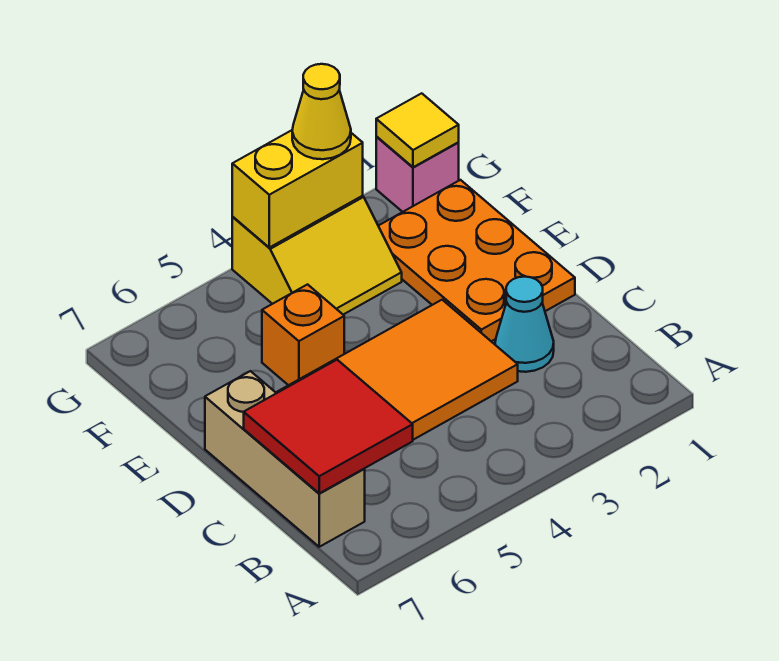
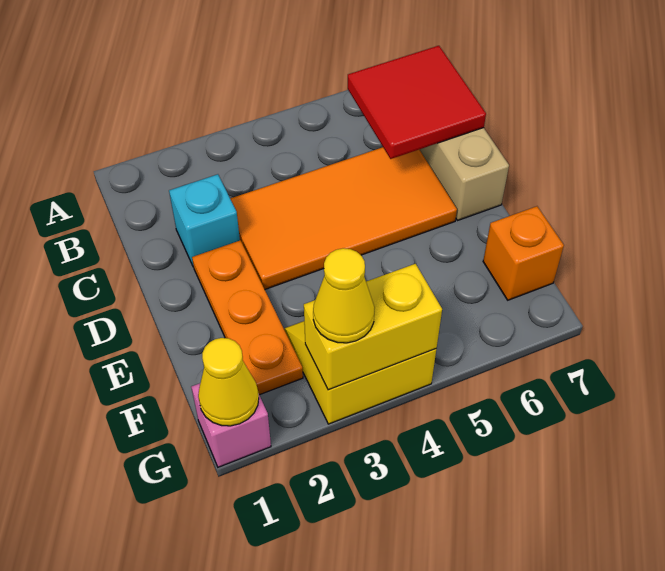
cyan cone C2 level 1 -> cyan brick C2 level 1
orange plate D1:F2 level 1 -> orange plate D2:F2 level 1
orange brick E5 level 1 -> orange brick F7 level 1
yellow tile G1 level 2 -> yellow cone G1 level 2

